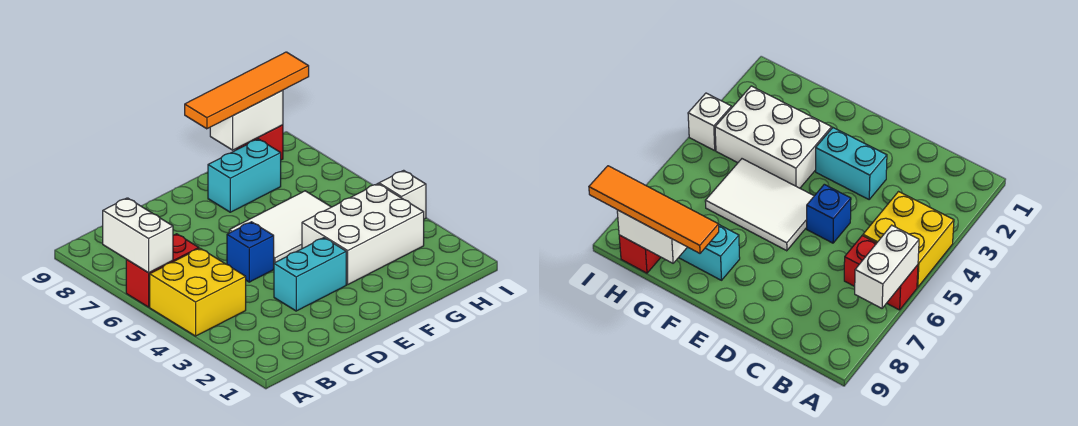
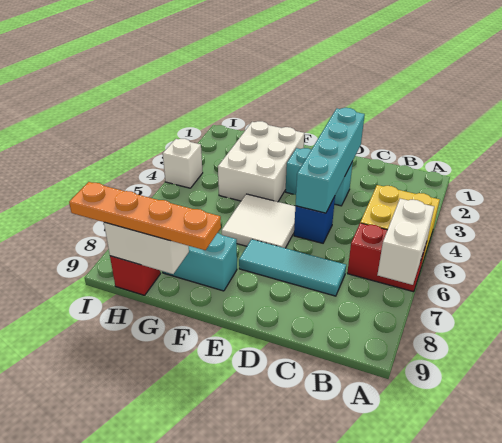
none -> cyan tile C7:E7 level 1
none -> cyan brick D2:D5 level 2
white tile E5:G6 level 1 -> white tile E5:F6 level 1
white brick F3:H4 level 1 -> white brick F2:G4 level 1
orange tile F9:I9 level 3 -> orange plate F9:I9 level 3

